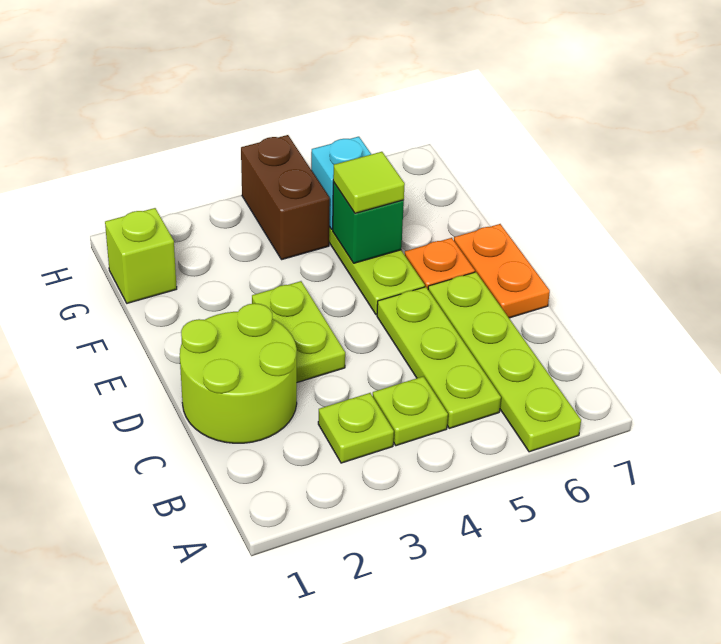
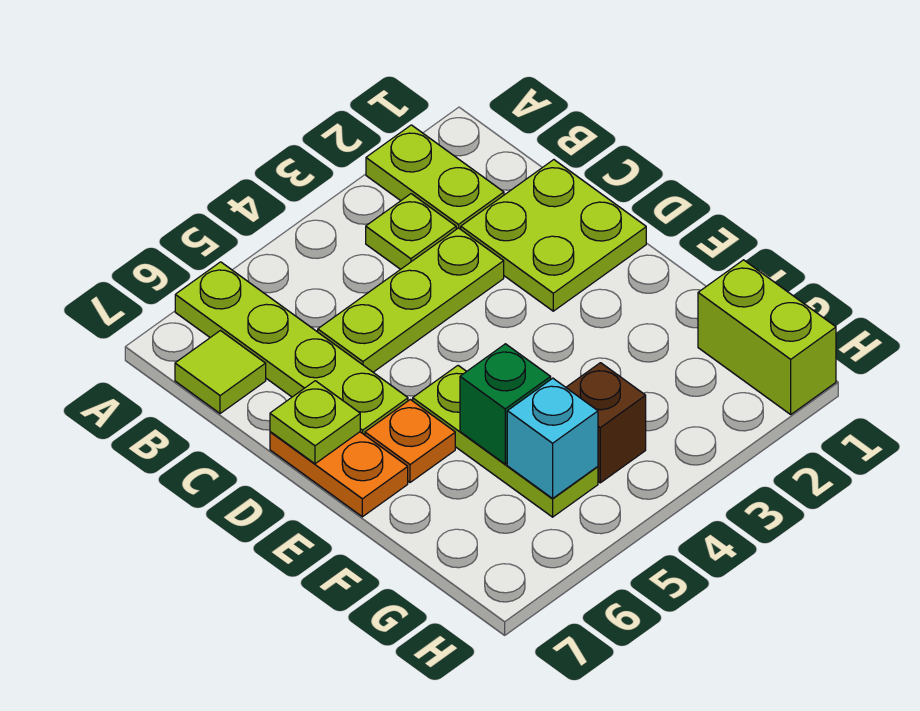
lime plate B4 level 1 -> lime plate D7 level 2
lime plate B5:D5 level 1 -> lime plate C3:C5 level 1
lime round brick C1:D2 level 1 -> lime plate C1:D2 level 1
lime plate D3:E3 level 1 -> lime plate A2:B2 level 1
lime tile F5 level 3 -> lime tile B7 level 1
lime brick G1 level 1 -> lime brick G1:H1 level 1
brown brick G4:H4 level 1 -> brown brick G4 level 1

